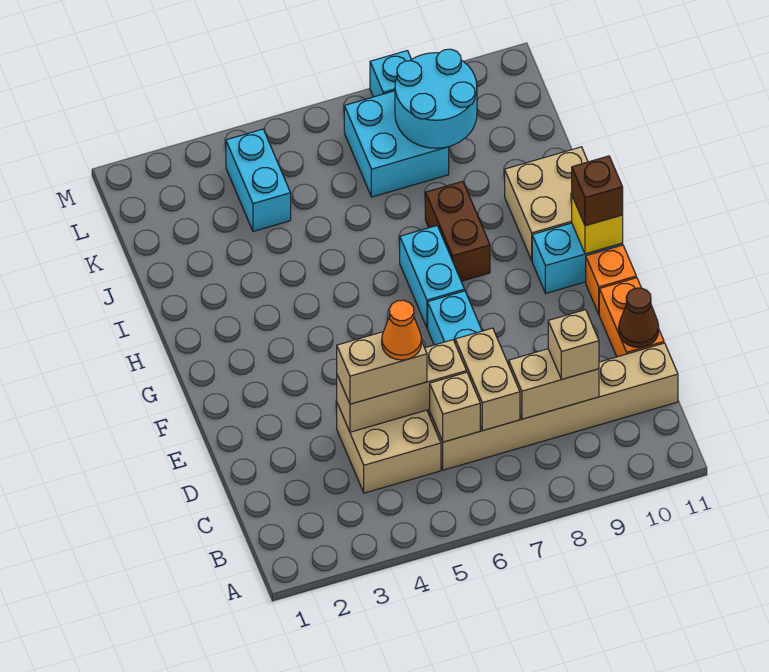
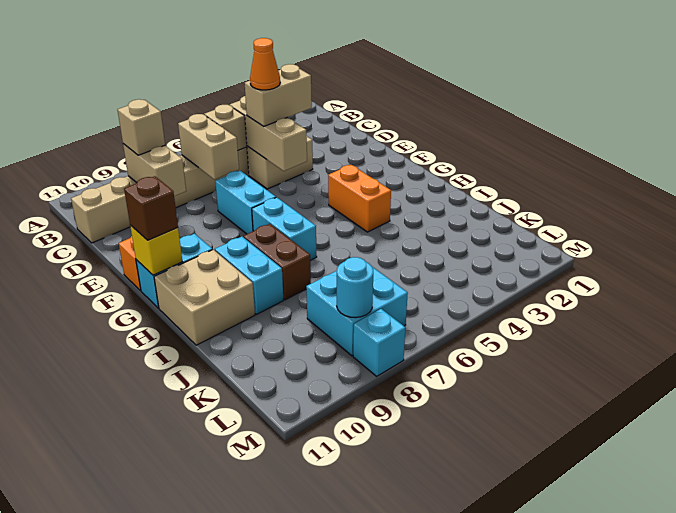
tan brick C8:C9 level 2 -> tan brick C9:D9 level 2
tan brick D4:D6 level 2 -> tan brick C5:E5 level 2
orange brick D11:E11 level 1 -> orange brick G4:H4 level 1
brown cone D11 level 2 -> none
cyan brick K4:L4 level 1 -> cyan brick H9:I9 level 1
cyan round brick K8:L9 level 2 -> cyan round brick L8 level 2

